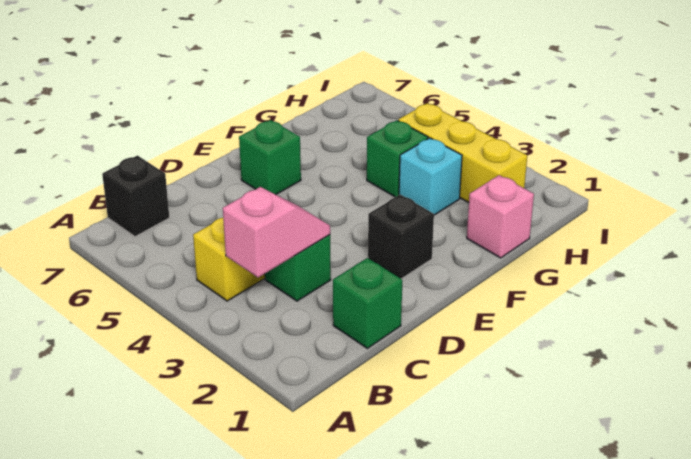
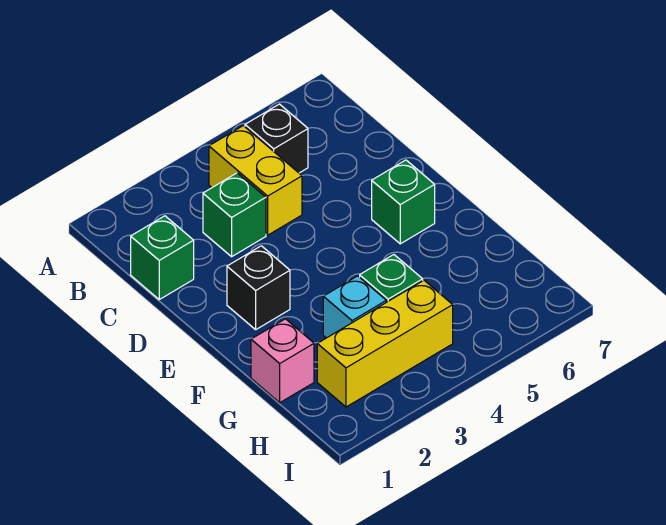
pink slope B3:C3 level 2 top B -> none
black brick B7 level 1 -> black brick B5 level 1

